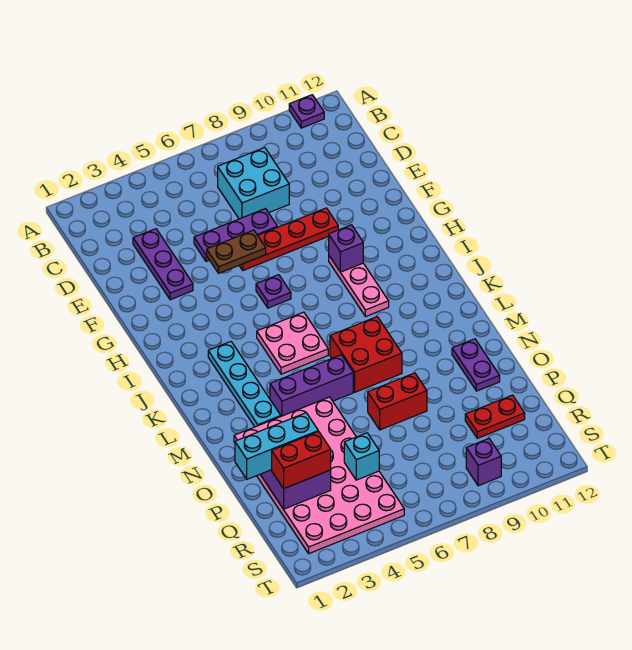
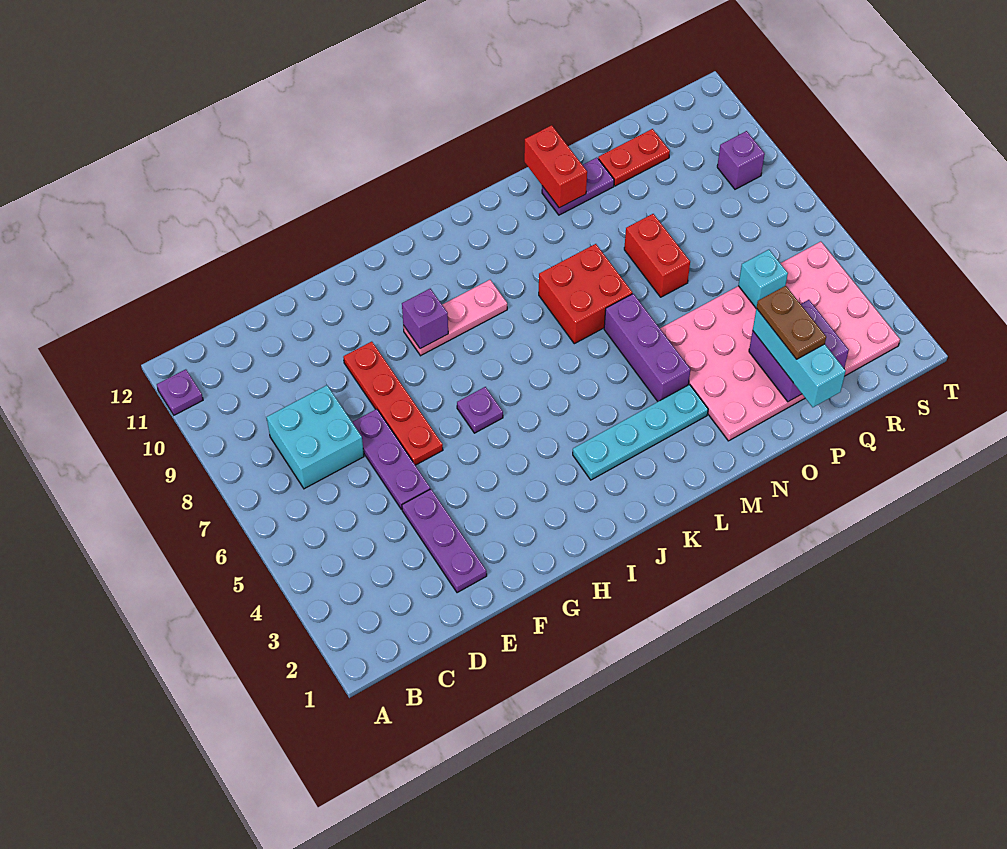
purple plate D3:F3 level 1 -> purple plate E2:E4 level 1
brown plate F5:F6 level 2 -> brown plate P2:P3 level 4
pink plate J5:K6 level 1 -> none
red brick Q2:Q3 level 3 -> red brick N11:N12 level 2
red plate Q10:Q11 level 1 -> red plate P11:Q11 level 1

